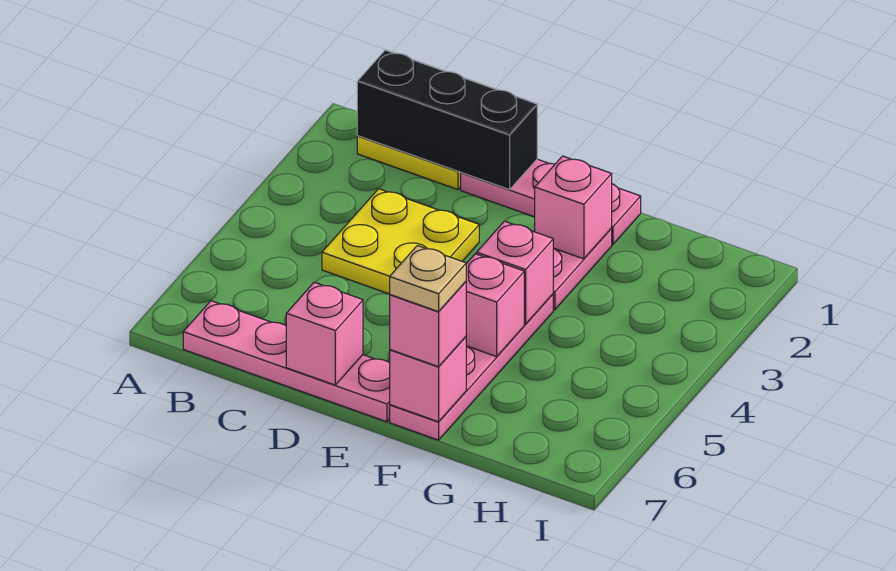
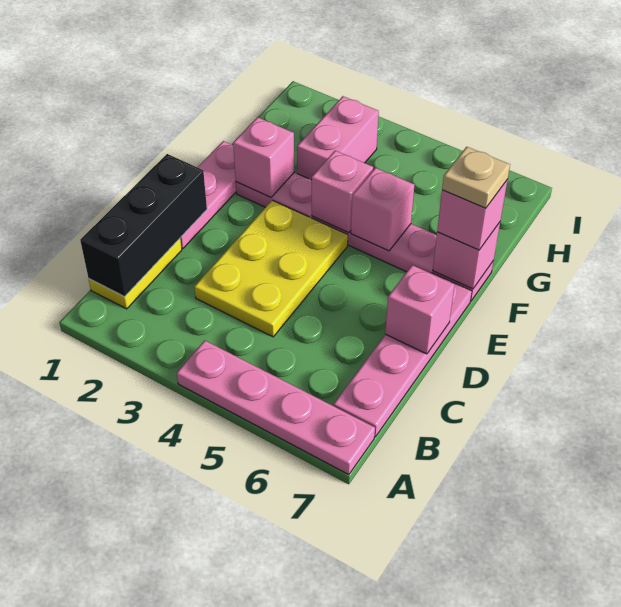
none -> pink plate A4:A7 level 1
yellow plate C3:D4 level 1 -> yellow plate C3:E4 level 1
none -> pink brick G3:H3 level 1

